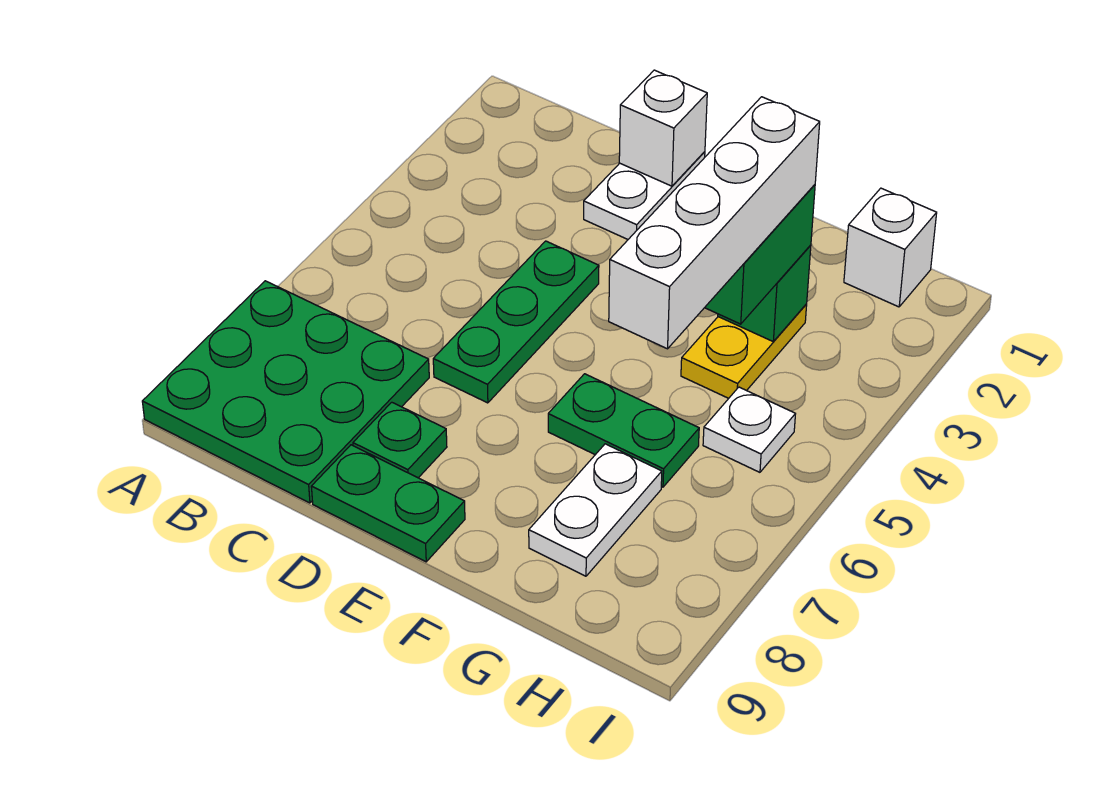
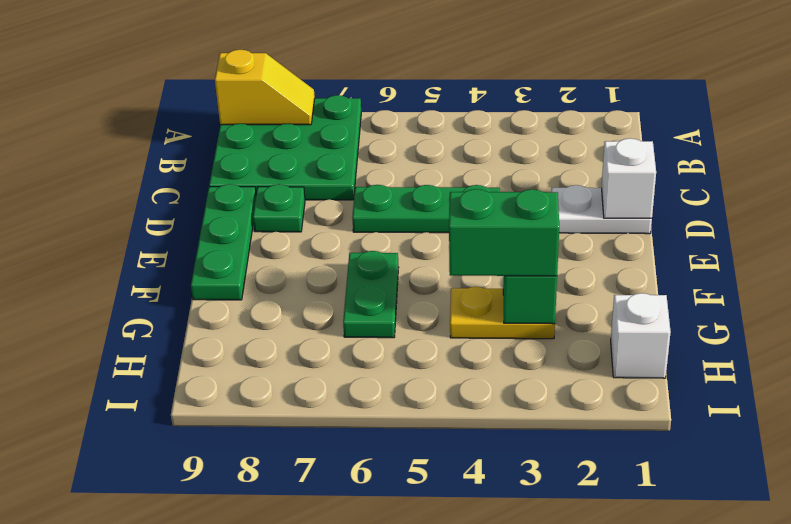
none -> yellow slope A8:A9 level 2 top 9
green plate D9:E9 level 1 -> green plate D9:F9 level 1
white brick G3:G6 level 4 -> none
white plate G7:G8 level 1 -> none
white plate H5 level 1 -> none

